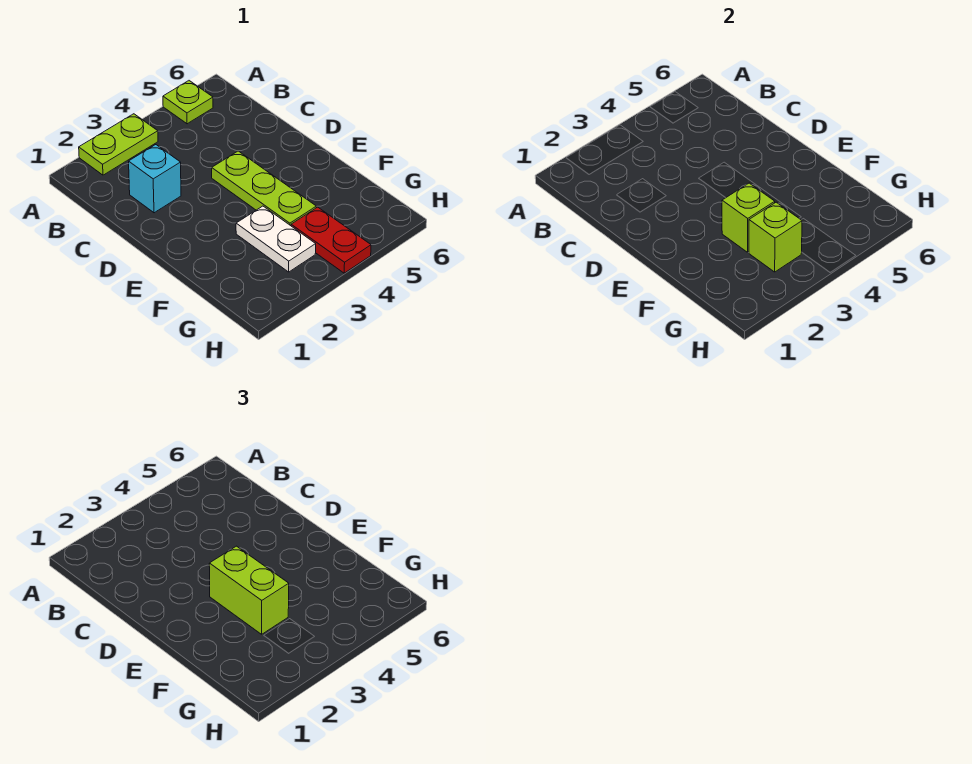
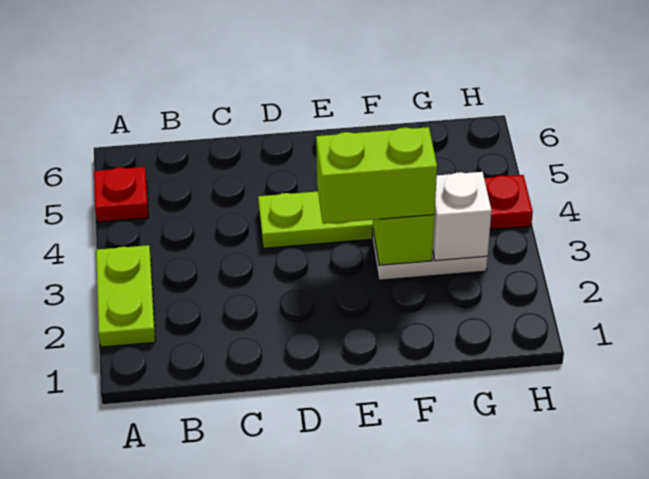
lime plate A5 level 1 -> red plate A5 level 1
cyan brick C2 level 1 -> none
lime brick G3 level 2 -> white brick G3 level 2

